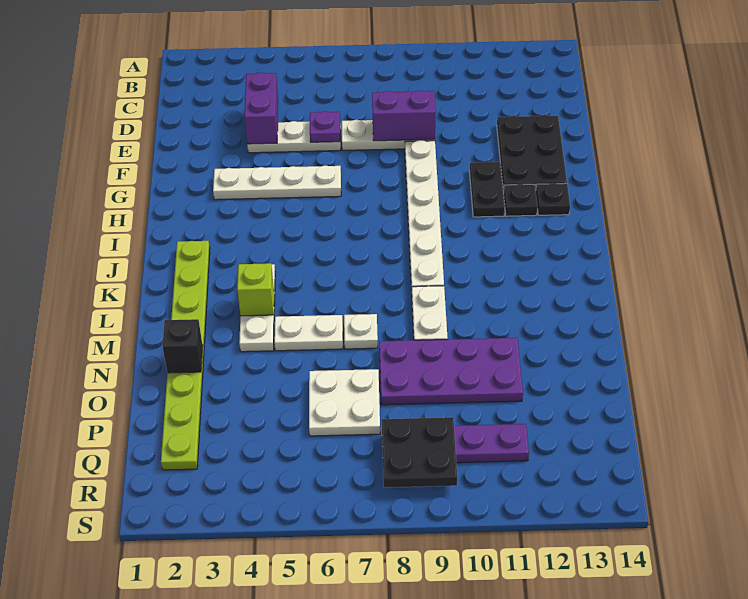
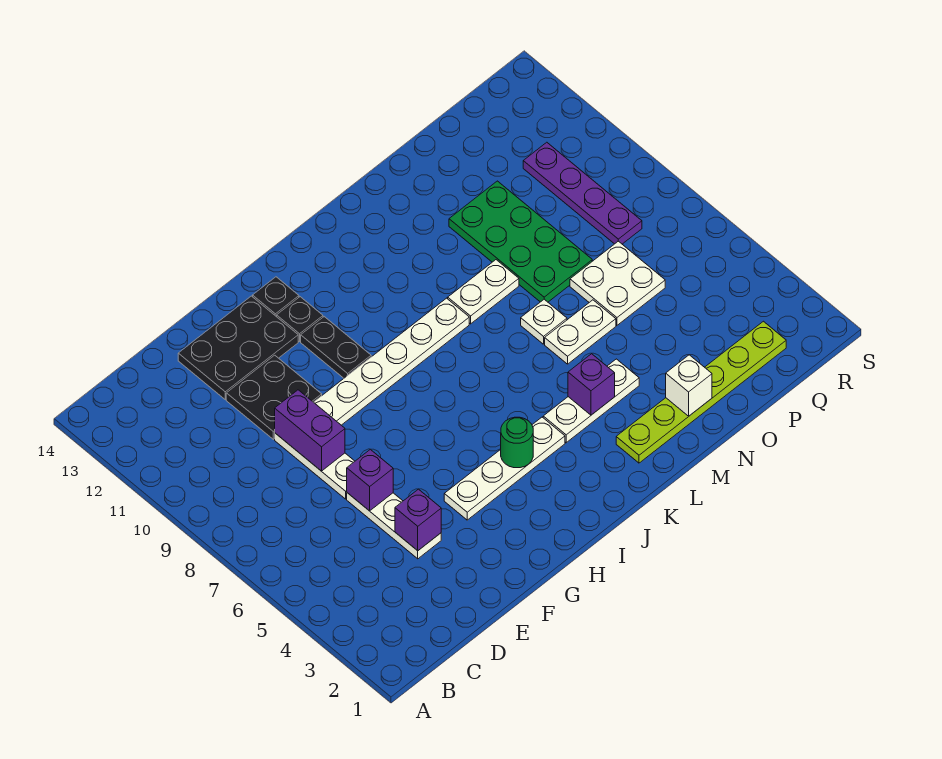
purple brick D4:E4 level 2 -> purple brick E4 level 2
purple plate E6 level 2 -> purple brick E6 level 2
white plate G3:G6 level 1 -> white plate G4:J4 level 1
black plate G11:H11 level 1 -> black plate H10:H11 level 1
none -> green round brick I4 level 2
lime plate J2:Q2 level 1 -> lime plate L2:Q2 level 1
lime brick L4 level 2 -> purple brick L4 level 2
white plate M5:M6 level 1 -> white plate M6:N6 level 1
black brick N2 level 2 -> white brick N2 level 2
purple plate N8:O11 level 1 -> green plate N8:O11 level 1
black plate Q8:R9 level 2 -> black plate E10:F11 level 1

